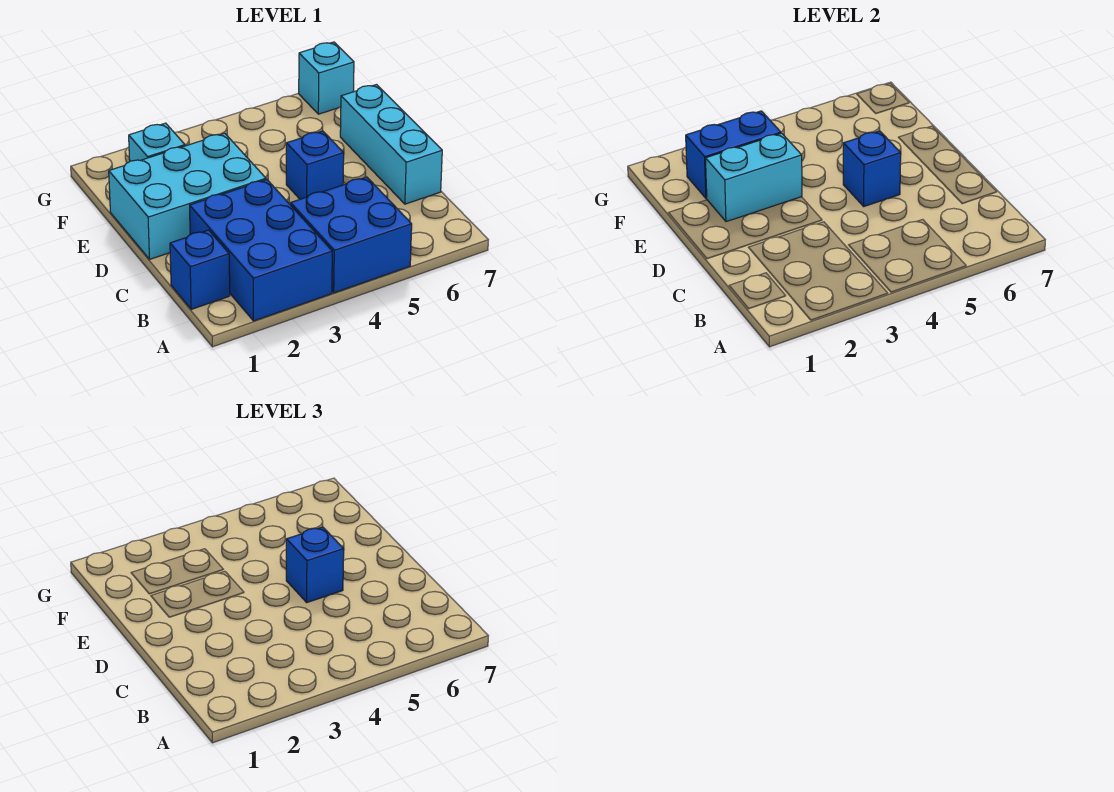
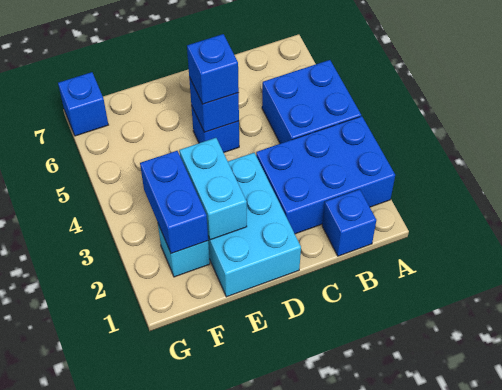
cyan brick C7:E7 level 1 -> none
cyan brick G7 level 1 -> blue brick G7 level 1

